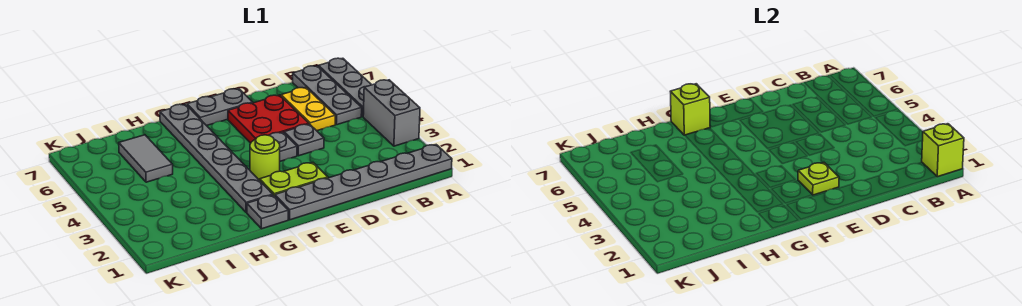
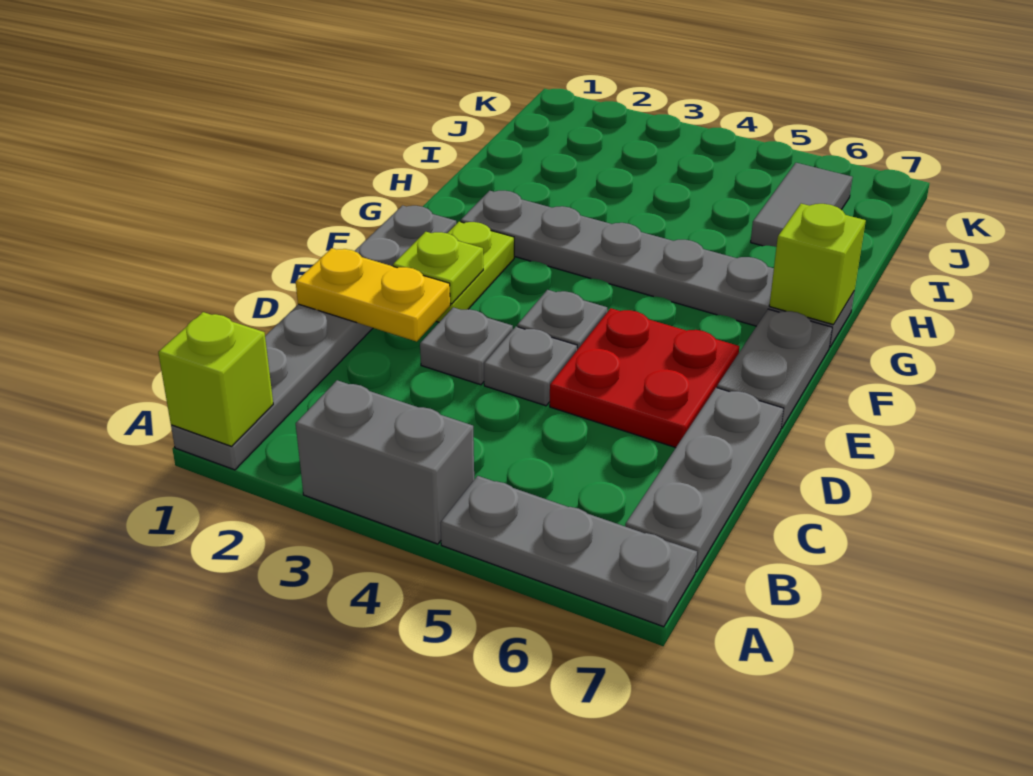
grey plate B5:B7 level 1 -> grey plate B7:D7 level 1
yellow plate C5:C6 level 1 -> yellow plate D1:D2 level 2
lime round brick F3 level 1 -> none
grey plate G1 level 1 -> grey plate D3 level 1
grey tile I5:I6 level 1 -> grey tile I6:J6 level 1

